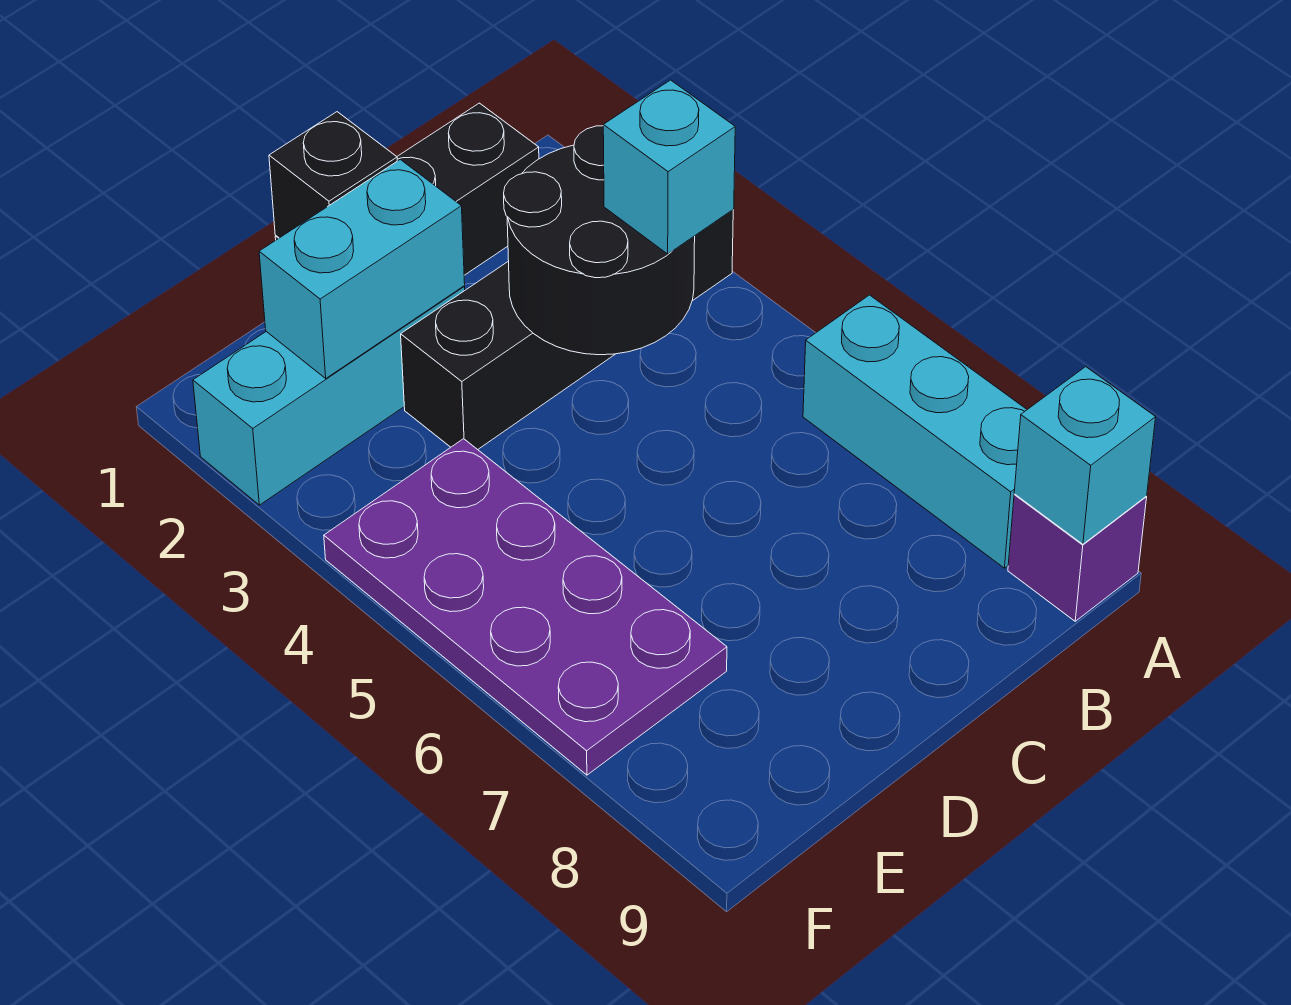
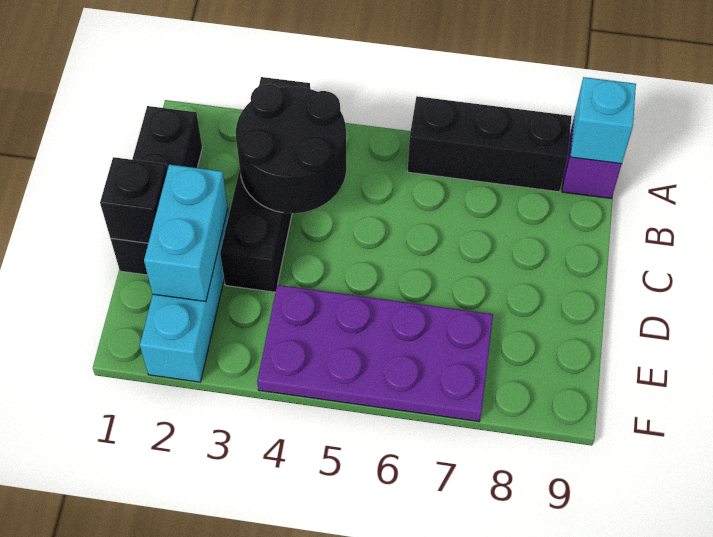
cyan brick A6:A8 level 1 -> black brick A6:A8 level 1
cyan brick B4 level 3 -> none

